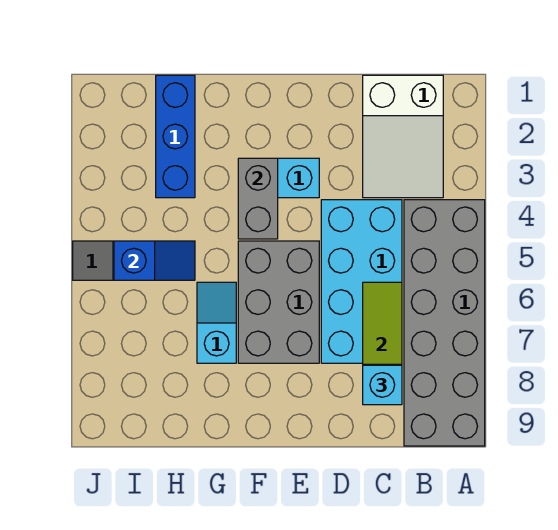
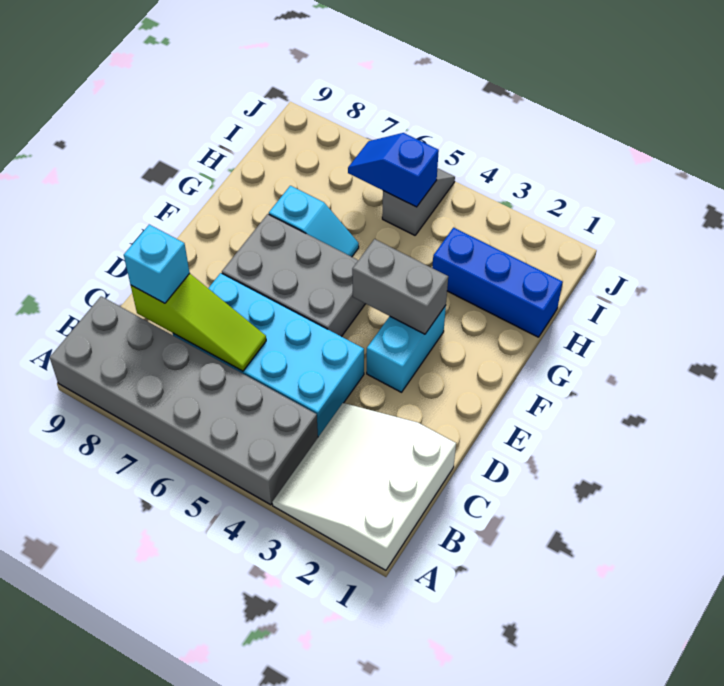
white slope B1:C3 level 1 top 1 -> white slope A1:C3 level 1 top 1
blue slope H5:I5 level 2 top I -> blue slope I5:I6 level 2 top 5

